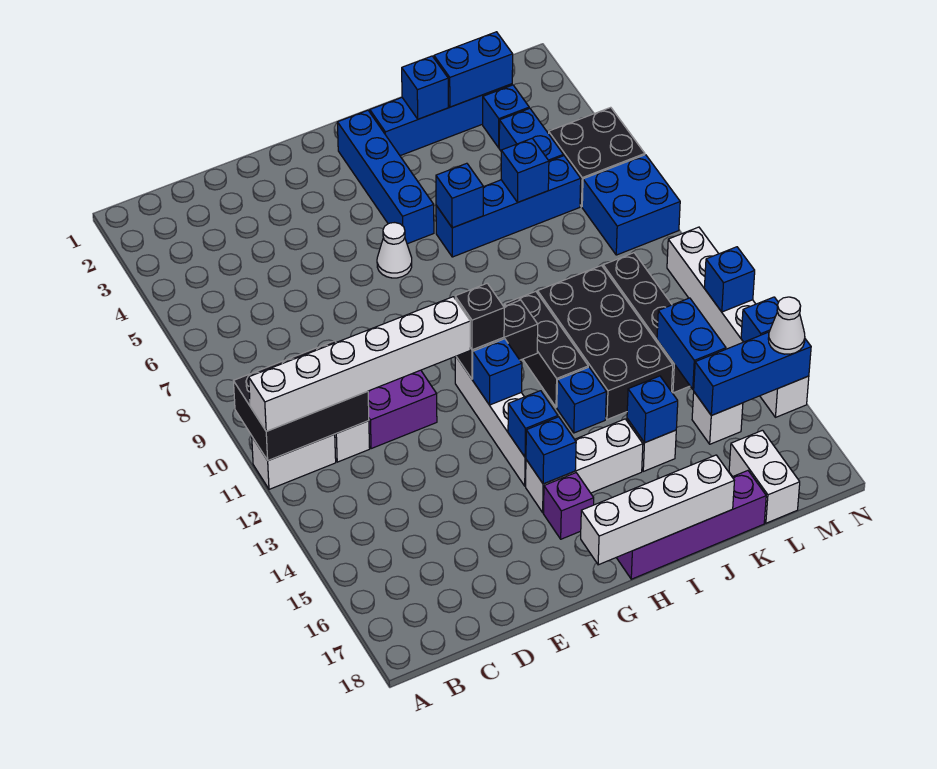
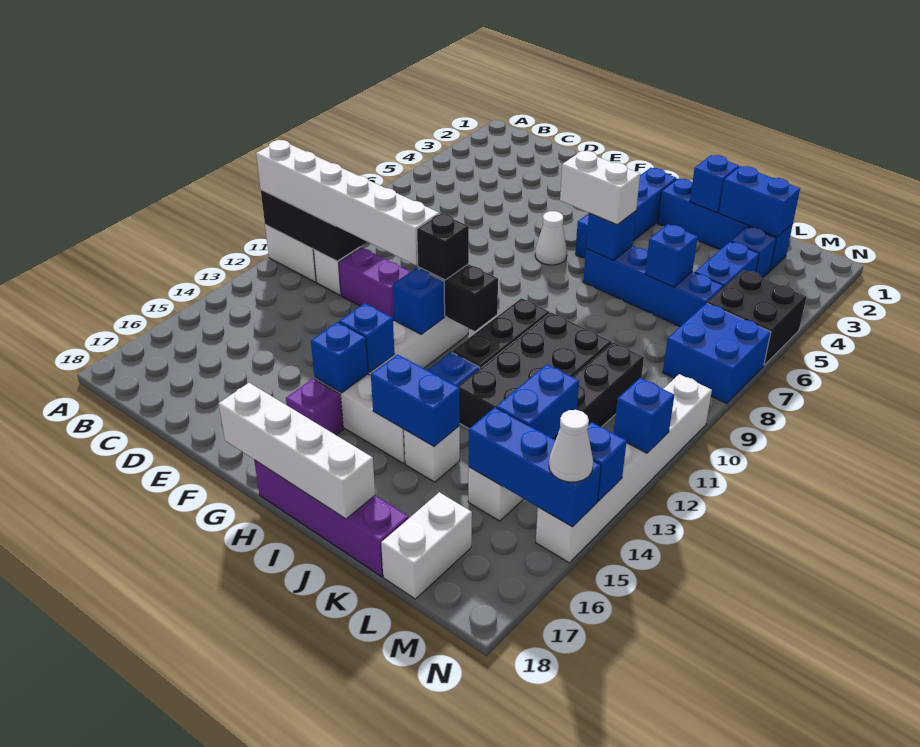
none -> white brick H6:I6 level 3
blue brick J15 level 2 -> blue brick I15:J15 level 2

